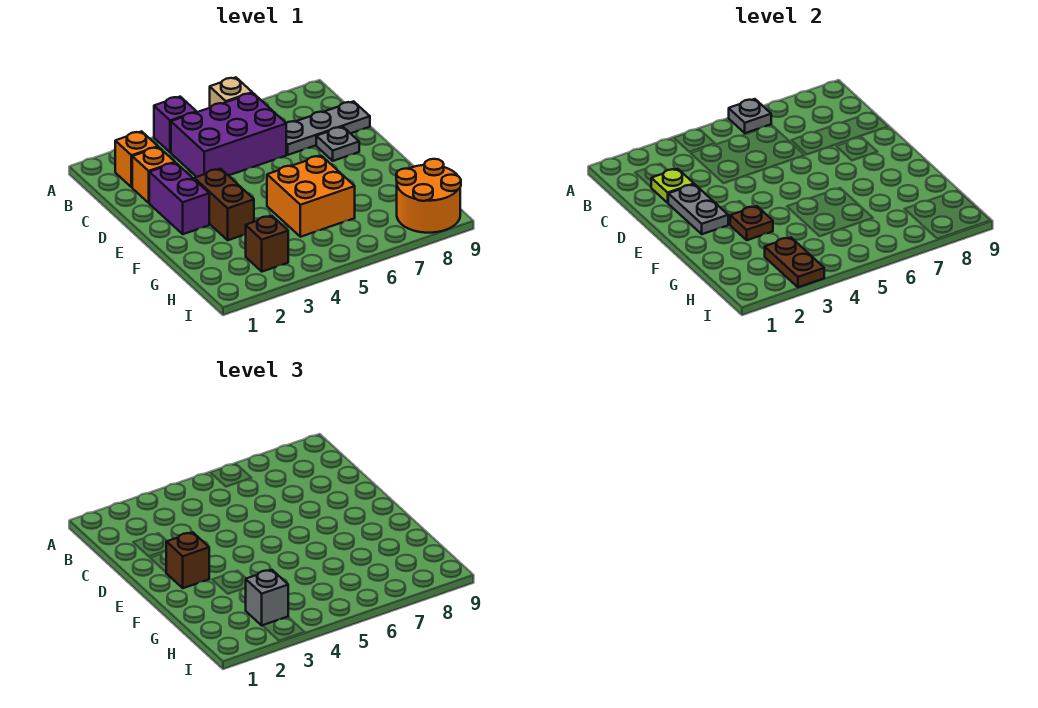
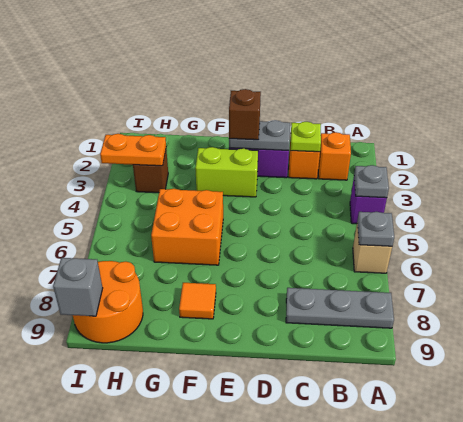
purple brick B4:C6 level 1 -> none
grey plate C7:C9 level 1 -> grey plate A8:C8 level 1
grey plate D8 level 1 -> grey plate A4 level 2
brown brick E3:F3 level 1 -> lime brick E3:F3 level 1
brown plate F3 level 2 -> none
none -> orange tile F8 level 1
brown plate H3:I3 level 2 -> orange plate H3:I3 level 2
grey brick H3 level 3 -> grey brick I9 level 2

